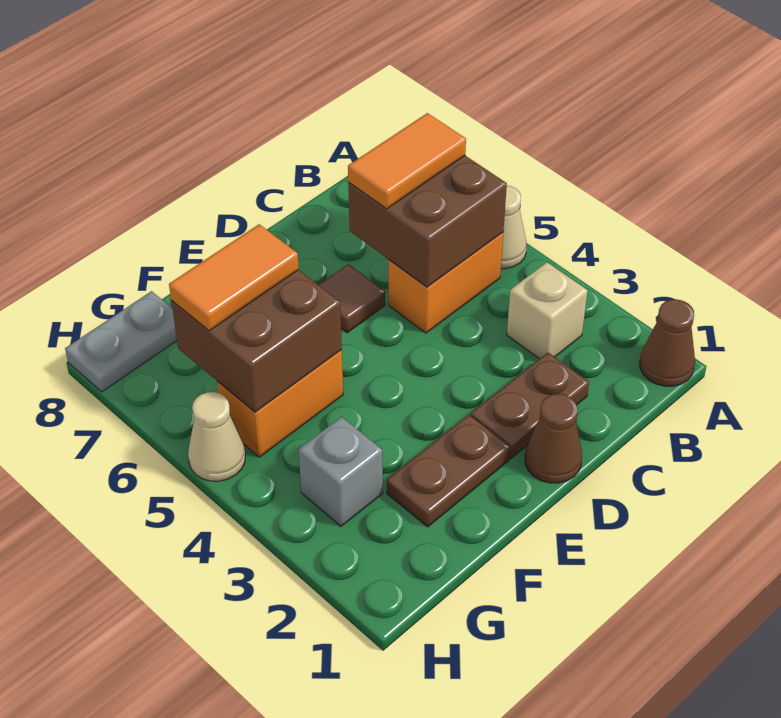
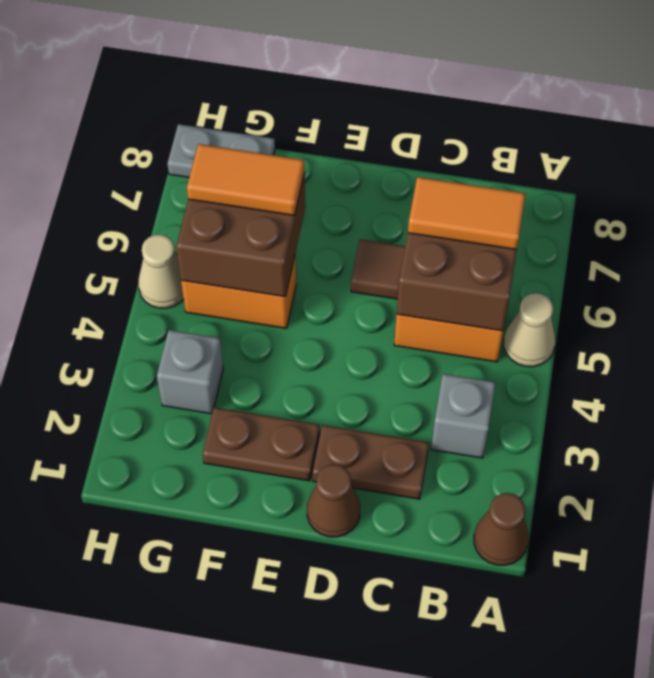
tan brick B3 level 1 -> grey brick B3 level 1

